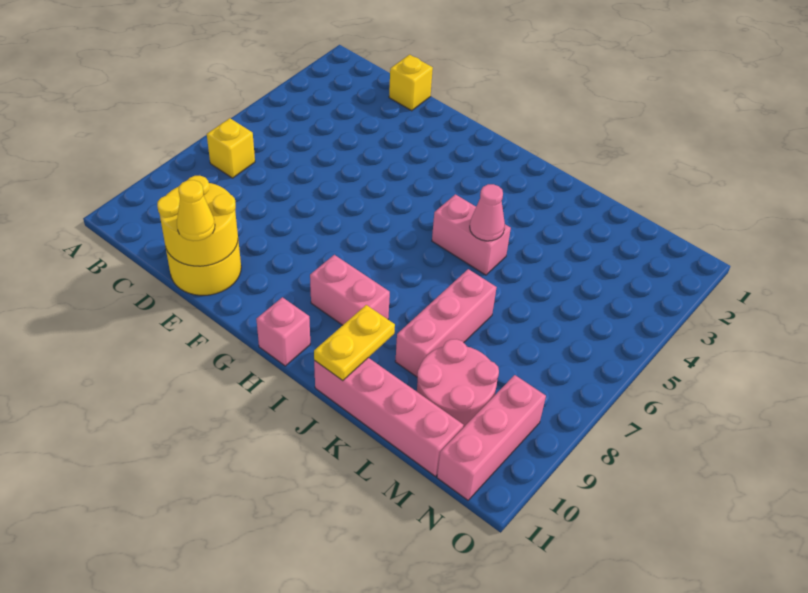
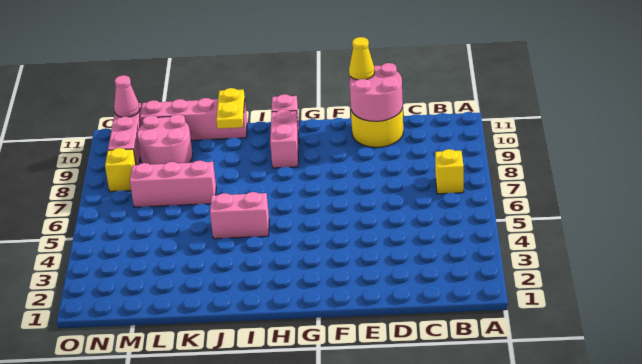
yellow brick D1 level 1 -> yellow brick N8 level 1
yellow round brick D10:E11 level 2 -> pink round brick D10:E11 level 2
pink brick H9:I9 level 1 -> pink brick H9:H10 level 1
pink cone J5 level 2 -> pink cone N11 level 2
pink brick K7:K9 level 1 -> pink brick K7:M7 level 1

